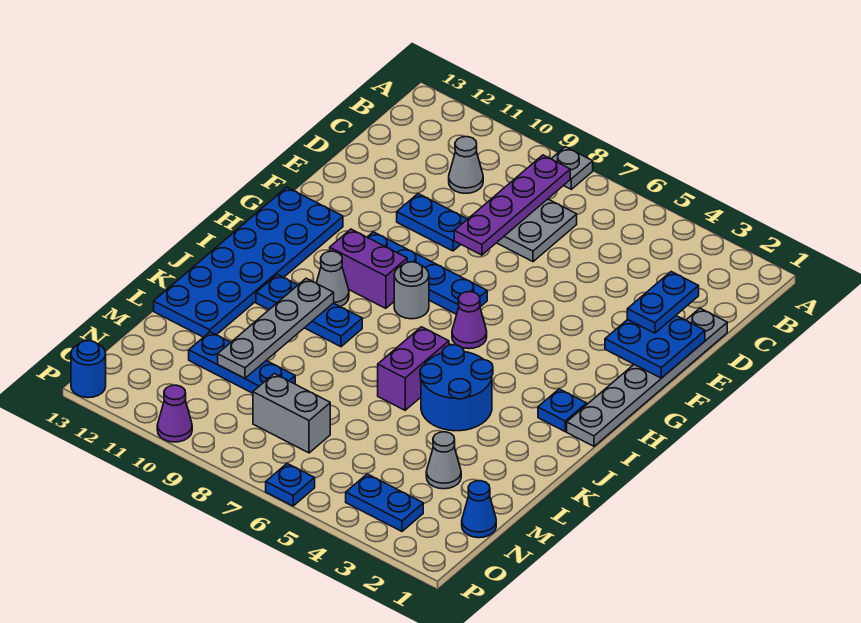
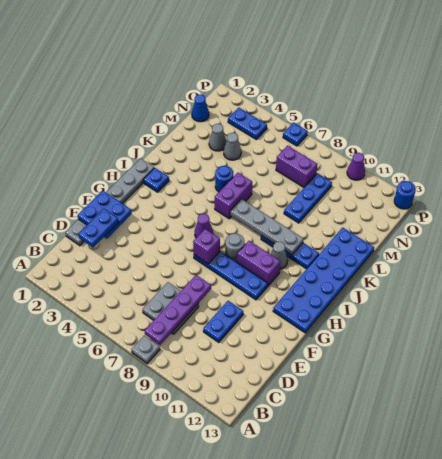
grey cone C10 level 1 -> grey cone M4 level 1
blue plate E9:E10 level 1 -> blue plate D10:E10 level 1
none -> purple brick G7 level 2
blue round brick J4:K5 level 1 -> blue round brick K5 level 1
grey plate J10:M10 level 2 -> grey plate J7:J10 level 2
blue plate M9:M11 level 1 -> blue plate L9:N9 level 1
grey brick N7:N8 level 1 -> purple brick N7:N8 level 1

